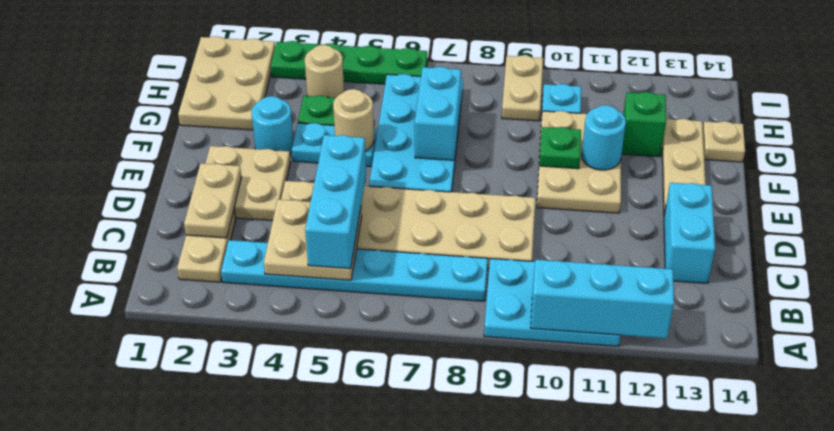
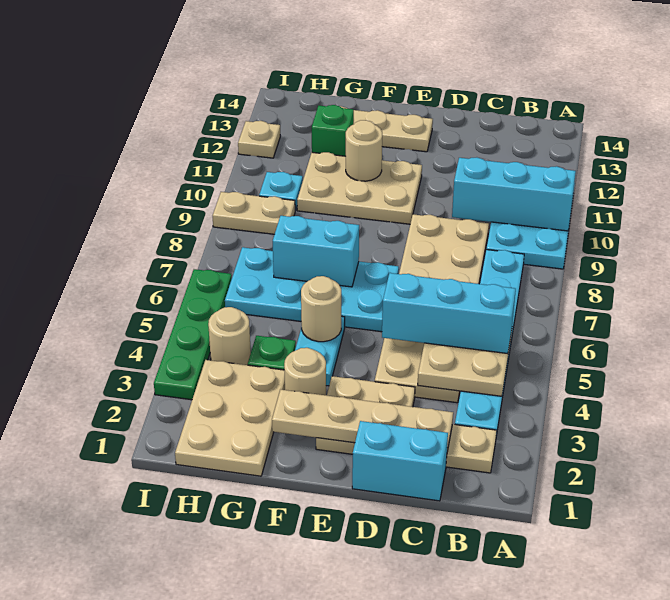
cyan brick A10:A12 level 2 -> cyan brick A10:C10 level 2
tan plate C2:D2 level 2 -> tan plate C2:F2 level 2
cyan brick C13:D13 level 1 -> cyan brick C1:D1 level 1
cyan round brick F3 level 1 -> tan round brick F3 level 1
green plate F10 level 2 -> none
cyan round brick F11 level 2 -> tan round brick F11 level 2
tan plate G1:I2 level 1 -> tan plate G1:H3 level 1
tan plate G14 level 1 -> tan plate I12 level 1

